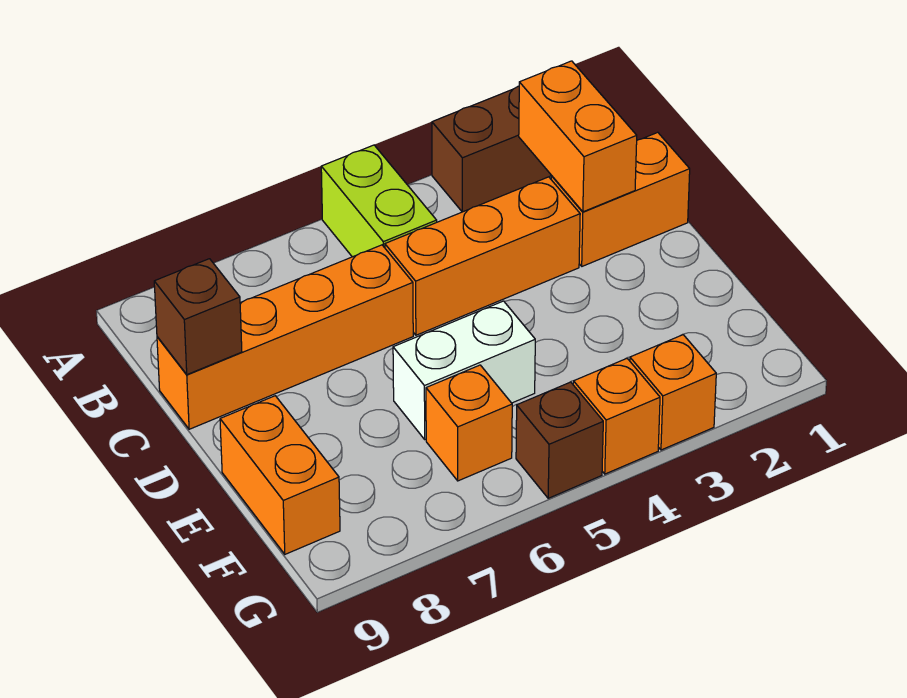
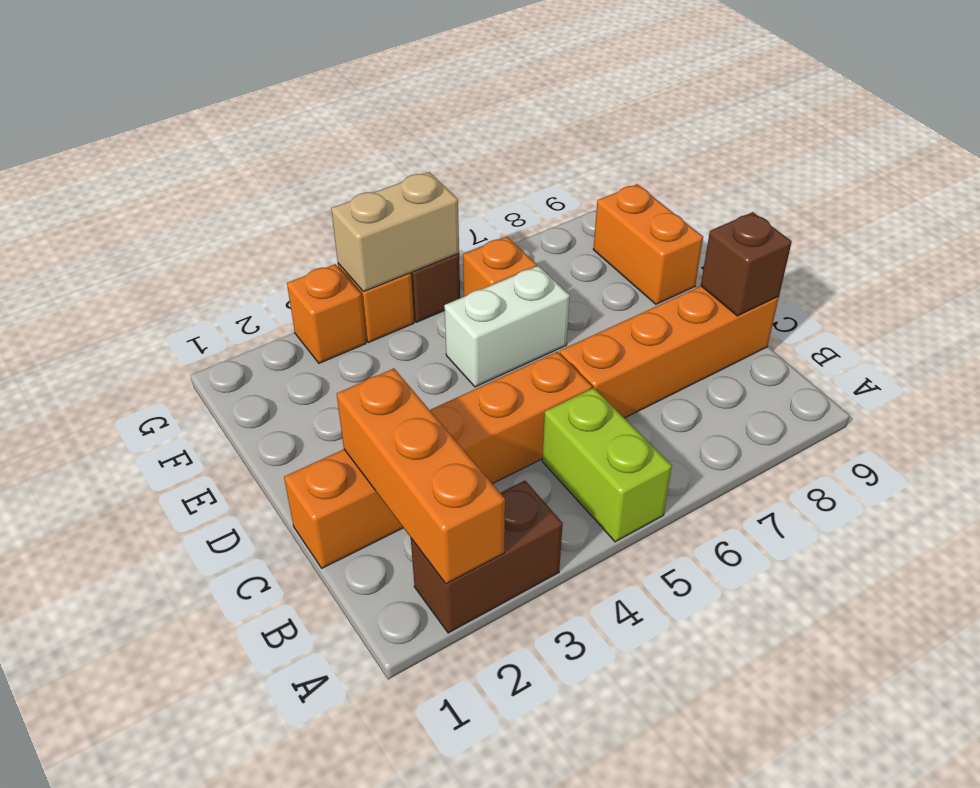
orange brick B2:C2 level 2 -> orange brick A2:C2 level 2
none -> tan brick G4:G5 level 2

